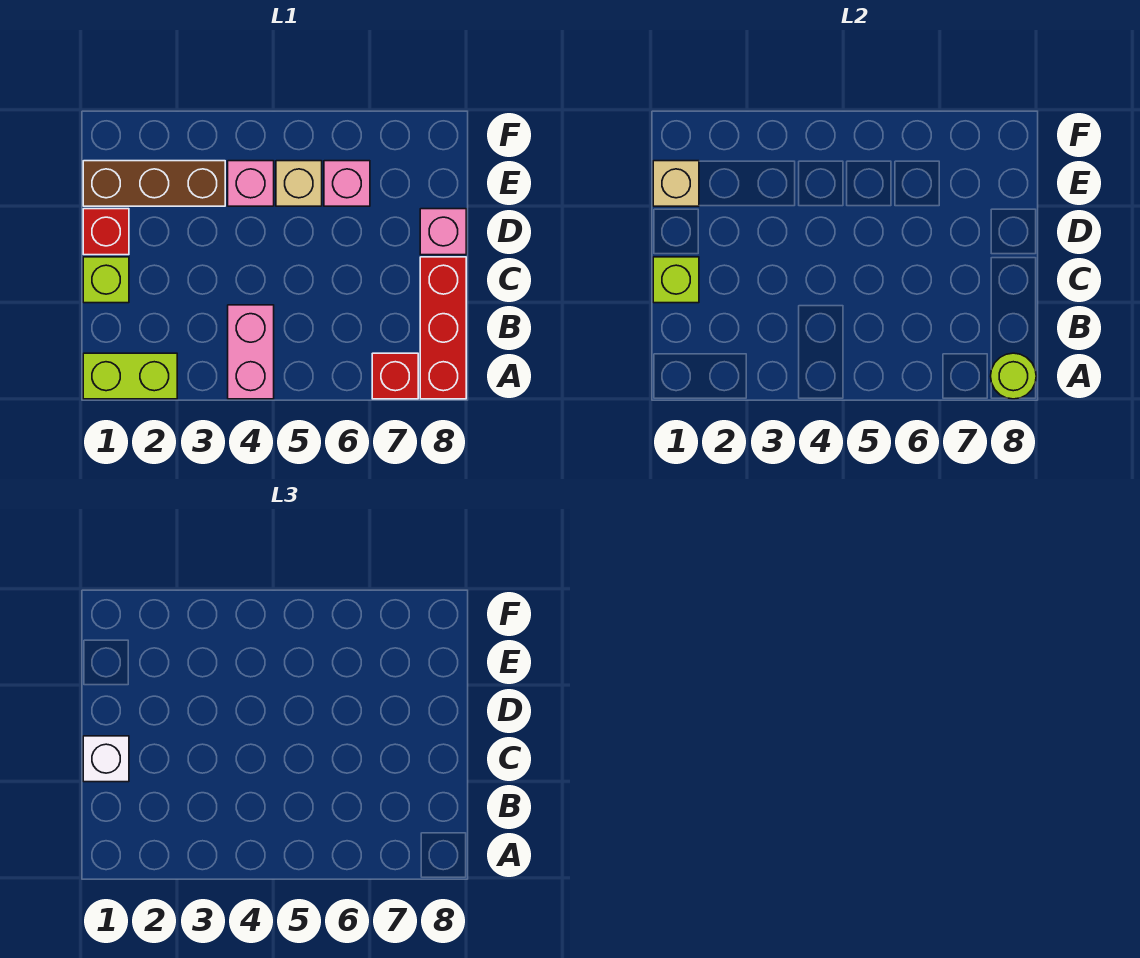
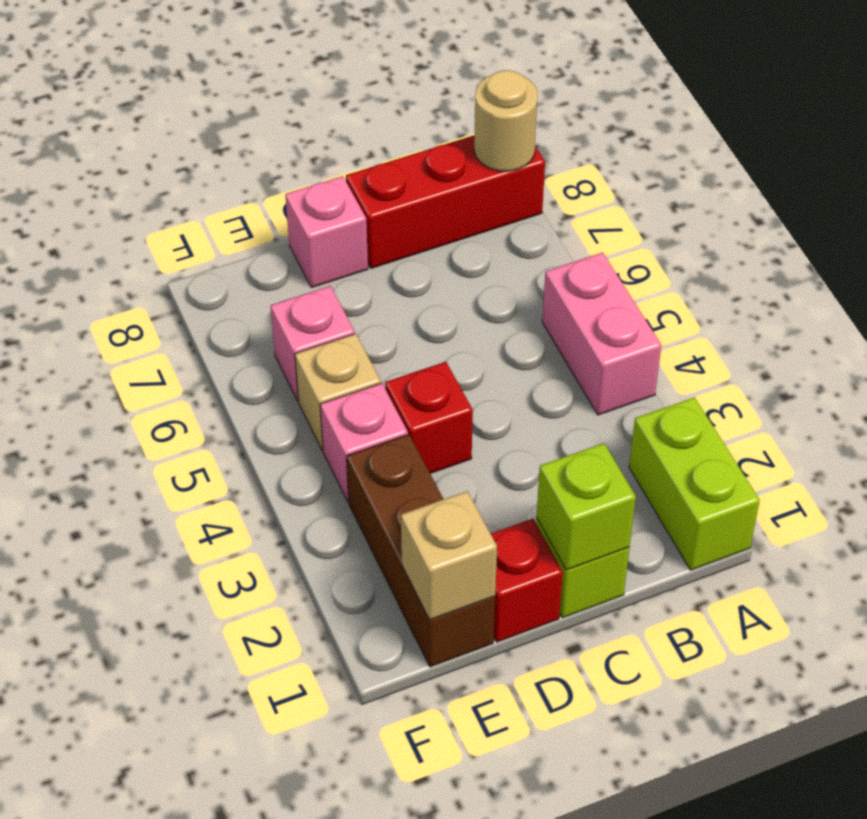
pink brick A4:B4 level 1 -> pink brick A4:A5 level 1
red brick A7 level 1 -> red brick D4 level 1
lime round brick A8 level 2 -> tan round brick A8 level 2
white brick C1 level 3 -> none

